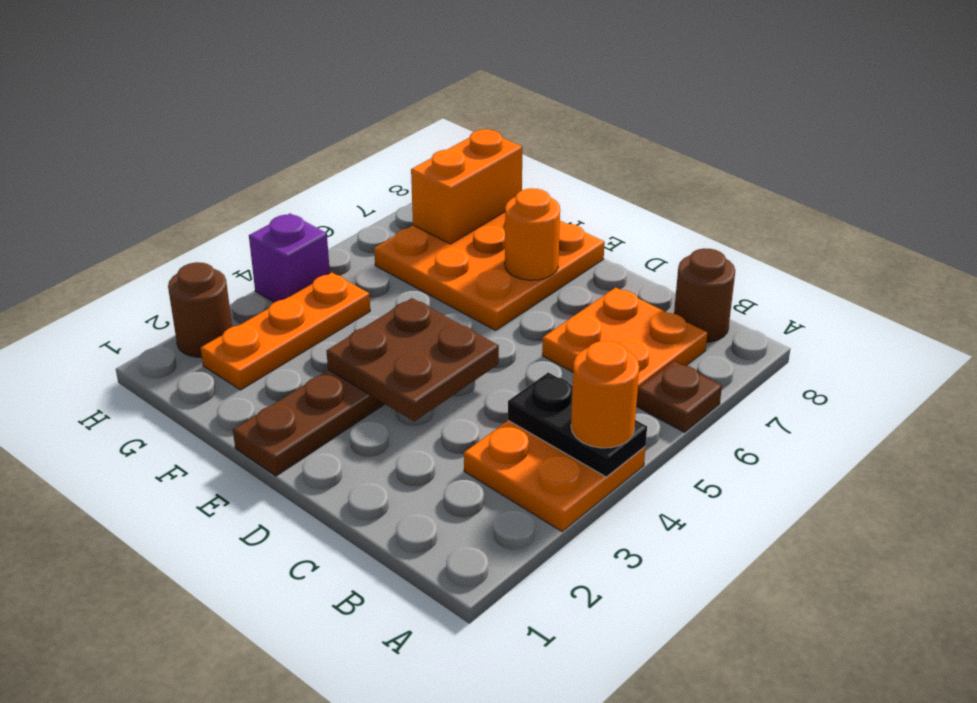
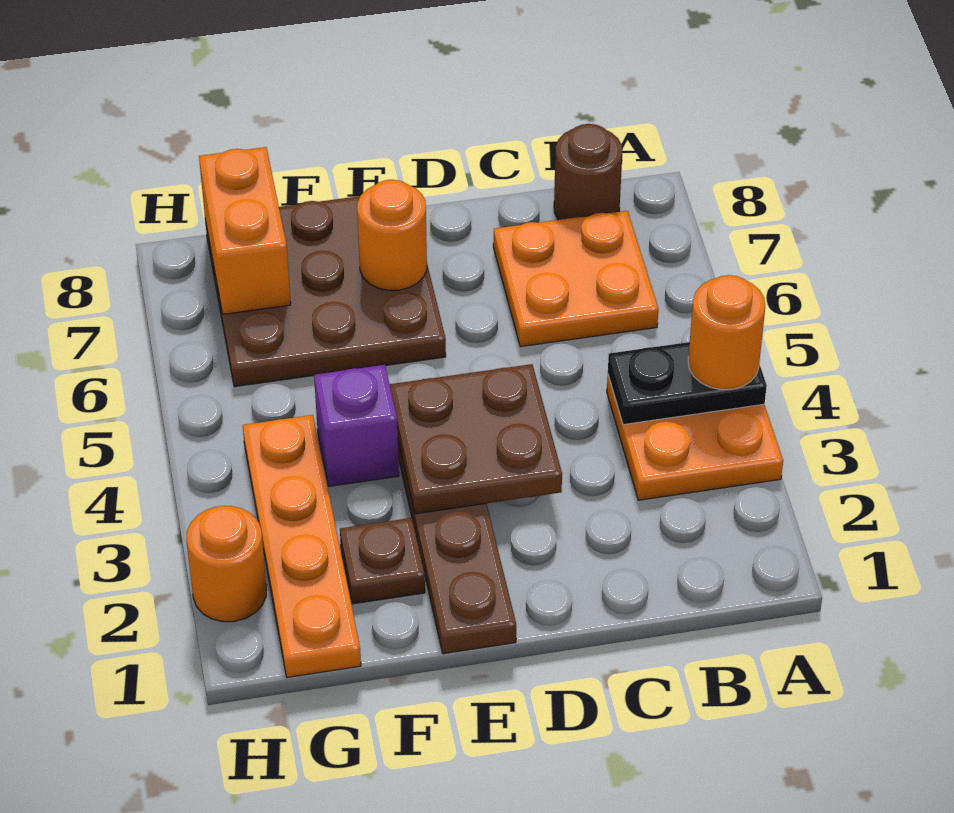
brown plate A6 level 1 -> brown plate F2 level 1
orange plate E6:G8 level 1 -> brown plate E6:G8 level 1
orange plate G2:G4 level 1 -> orange plate G1:G4 level 1
brown round brick H2 level 1 -> orange round brick H2 level 1
purple brick H4 level 1 -> purple brick F4 level 1

